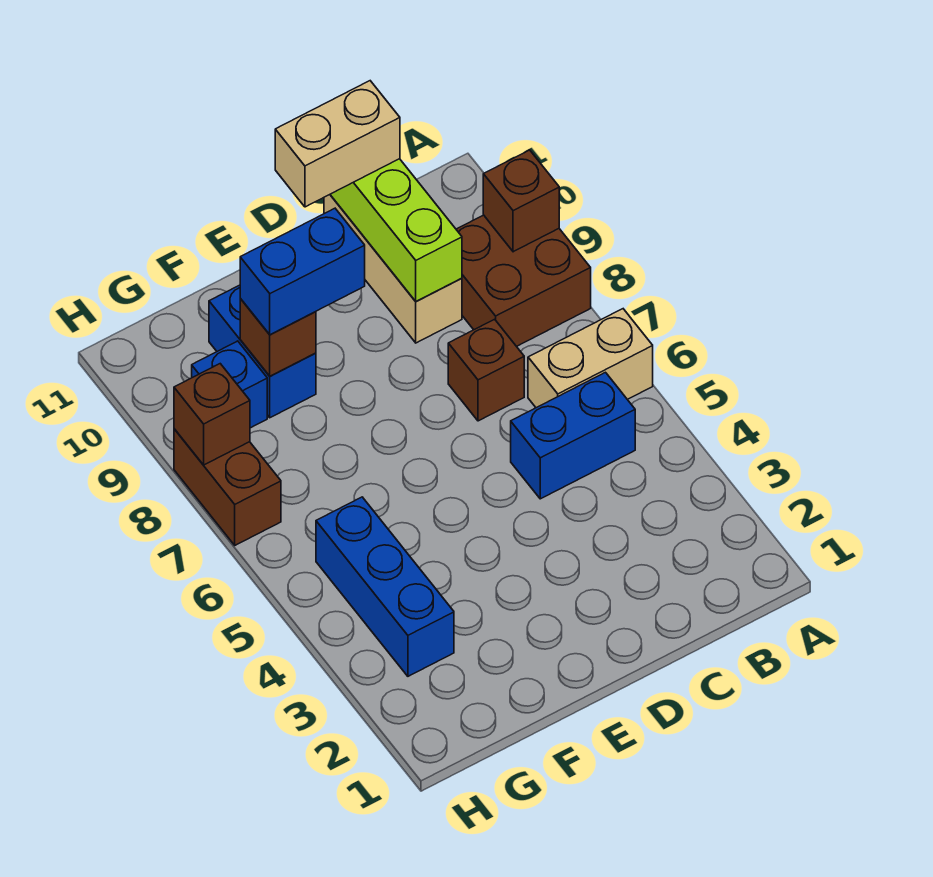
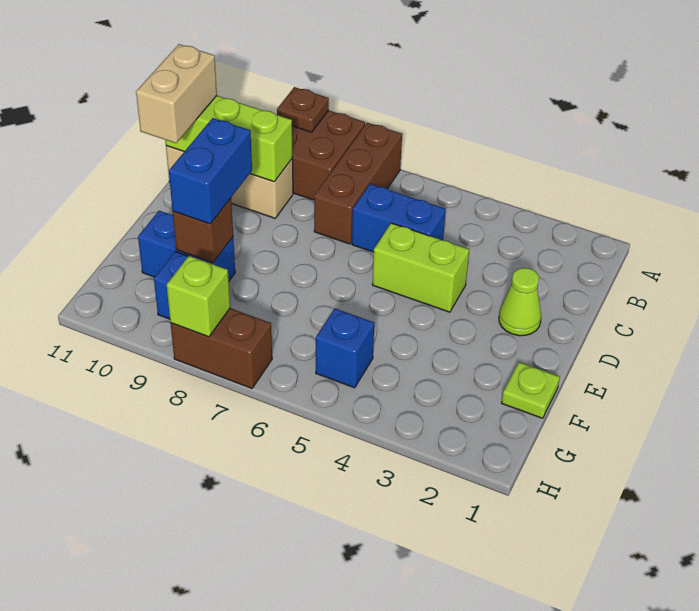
tan brick A6:B6 level 1 -> none
brown brick A9 level 2 -> brown plate A9 level 2
blue brick B5:C5 level 1 -> blue brick C5:C6 level 1
brown brick C7 level 1 -> brown brick A7:C7 level 1
none -> lime cone D2 level 1
none -> lime brick D4:D5 level 1
none -> lime plate F1 level 1
blue brick G3:G5 level 1 -> blue brick G5 level 1
brown brick H8 level 2 -> lime brick H8 level 2

